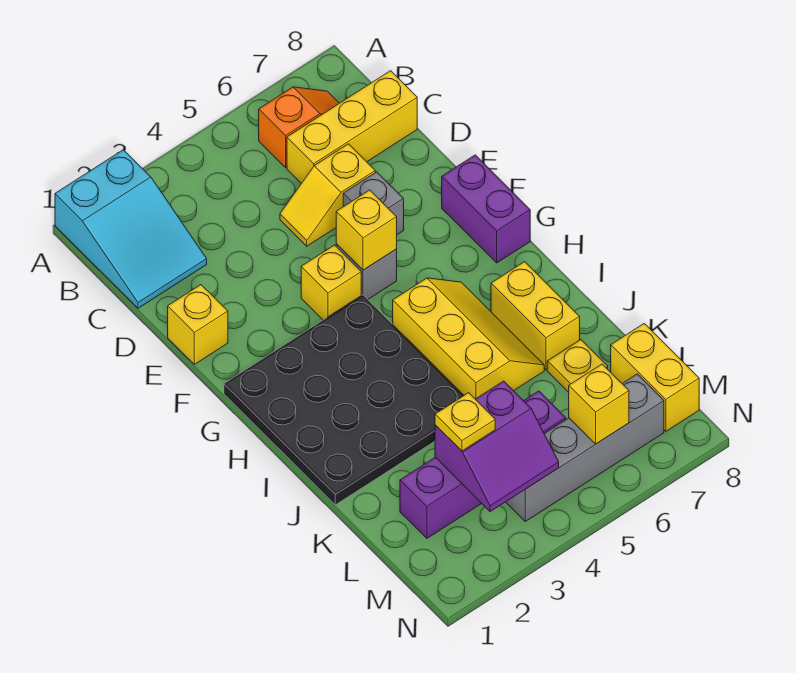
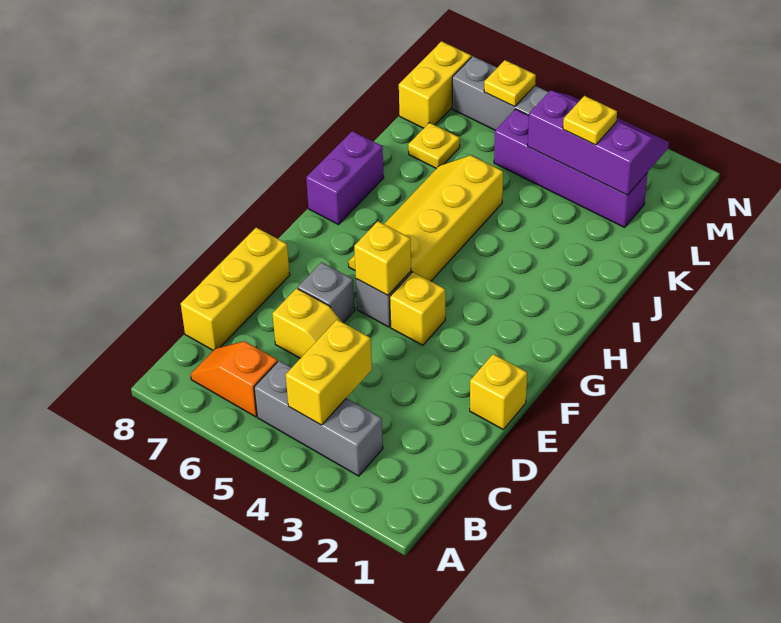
cyan slope A1:C2 level 1 top A -> none
none -> grey brick B3:B5 level 1
yellow brick C6:C8 level 1 -> yellow brick C8:E8 level 1
purple brick F8:G8 level 1 -> purple brick H8:I8 level 1
black plate G1:J4 level 1 -> none
yellow slope H5:J6 level 1 top 5 -> yellow slope G5:J6 level 1 top 5
yellow brick I7:J7 level 1 -> yellow brick B4:C4 level 2
purple slope L3:M4 level 2 top L -> purple slope L2:M4 level 2 top L
yellow brick M6 level 2 -> yellow plate M6 level 2

